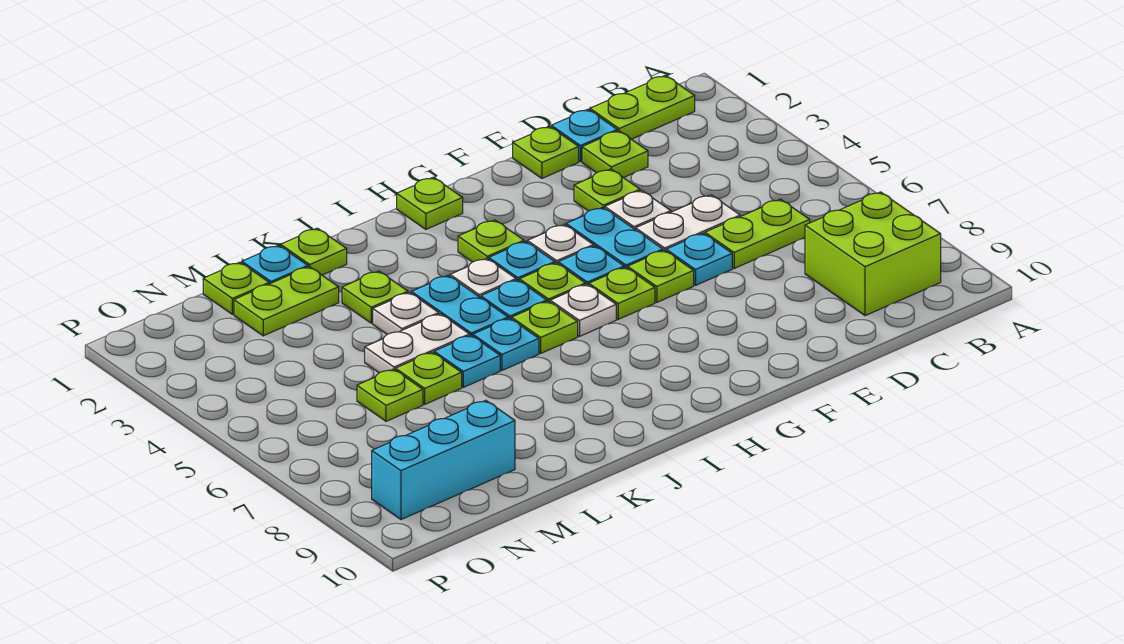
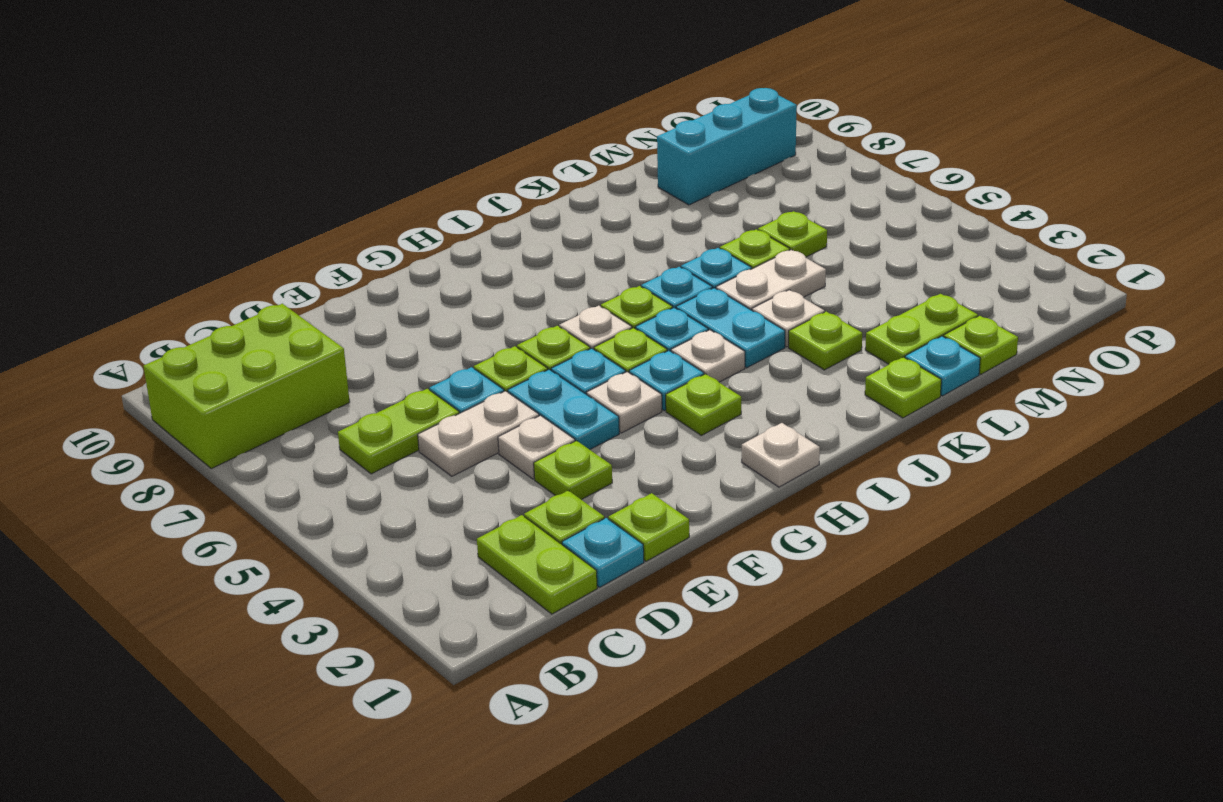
lime plate B1:C1 level 1 -> lime plate C1:C2 level 1
lime brick B8:C9 level 1 -> lime brick A8:C9 level 1
lime plate H1 level 1 -> white plate H1 level 1

